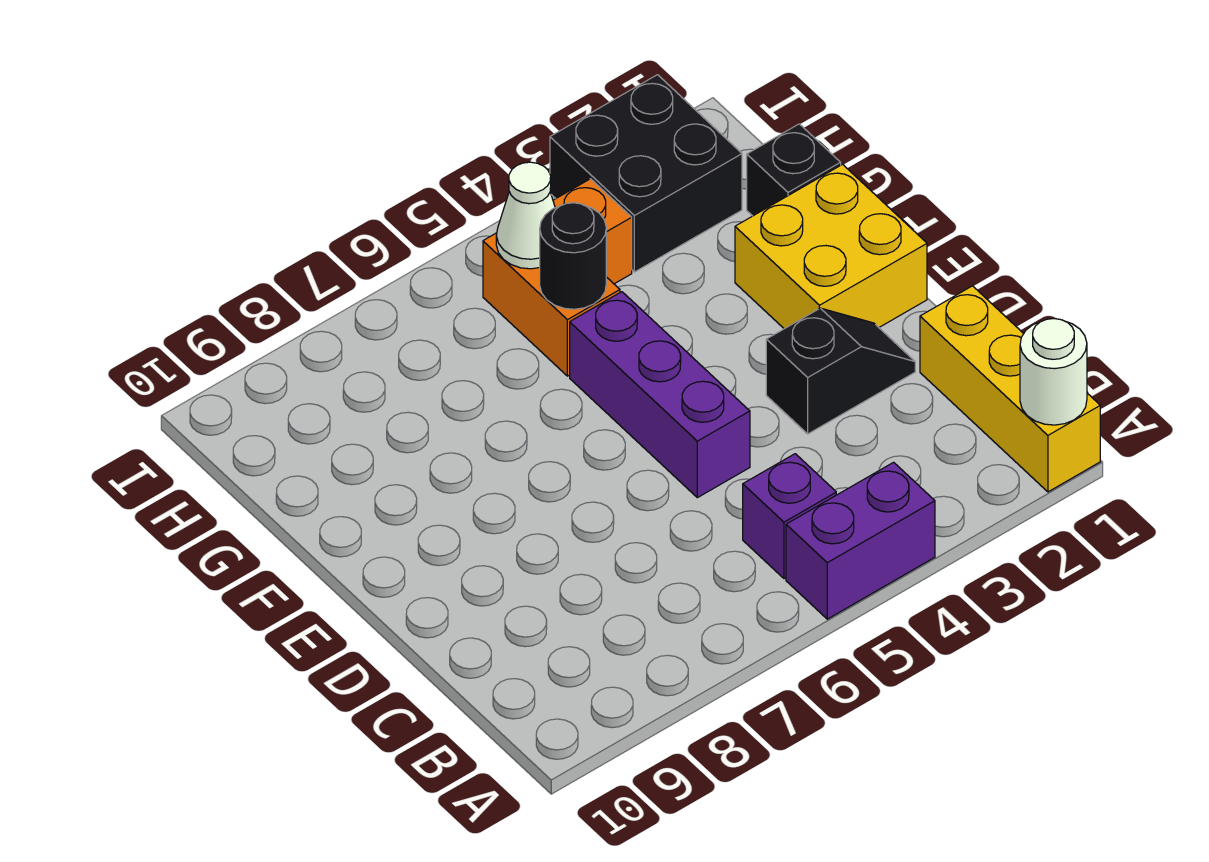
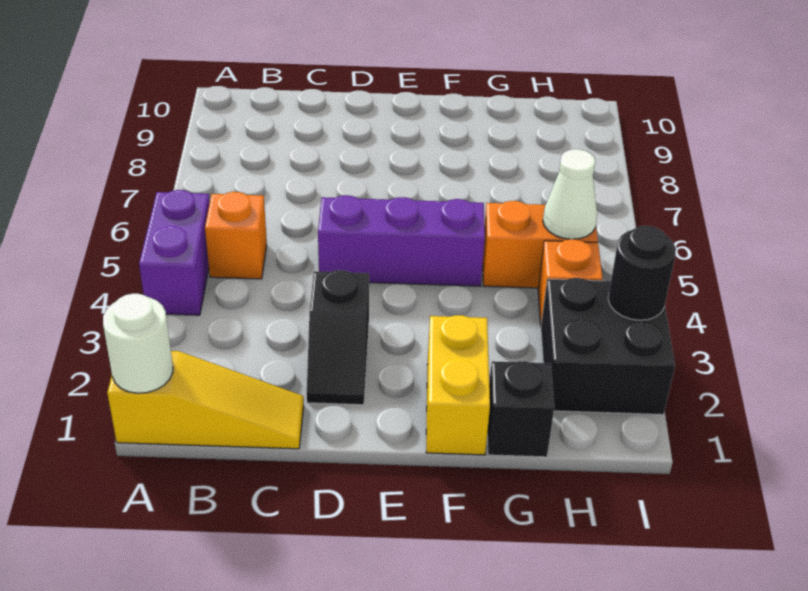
yellow brick A1:C1 level 1 -> yellow slope A1:C1 level 1 top A
purple brick B5 level 1 -> orange brick B5 level 1
yellow brick E1:F2 level 1 -> yellow brick F1:F2 level 1
black round brick G5 level 2 -> black round brick I3 level 2

